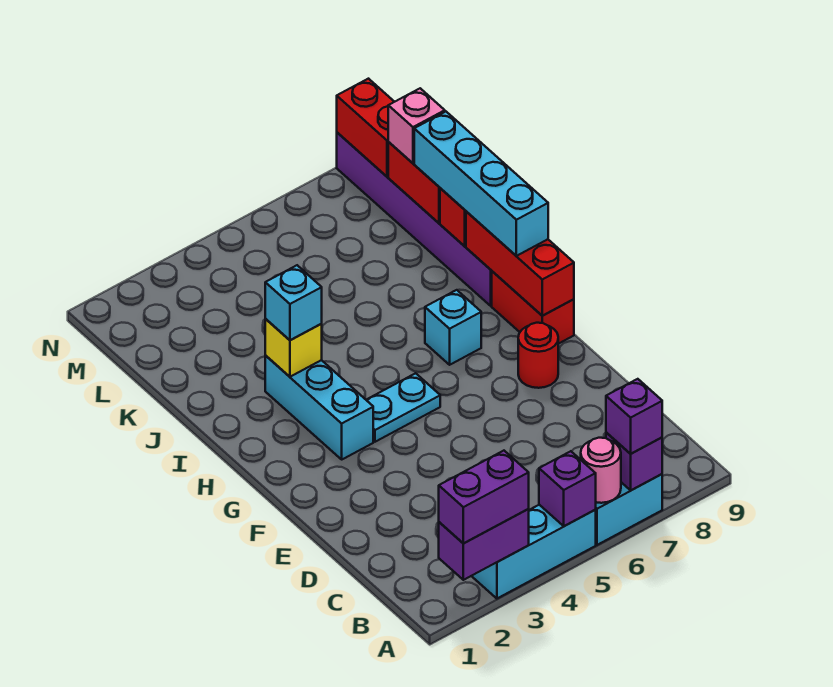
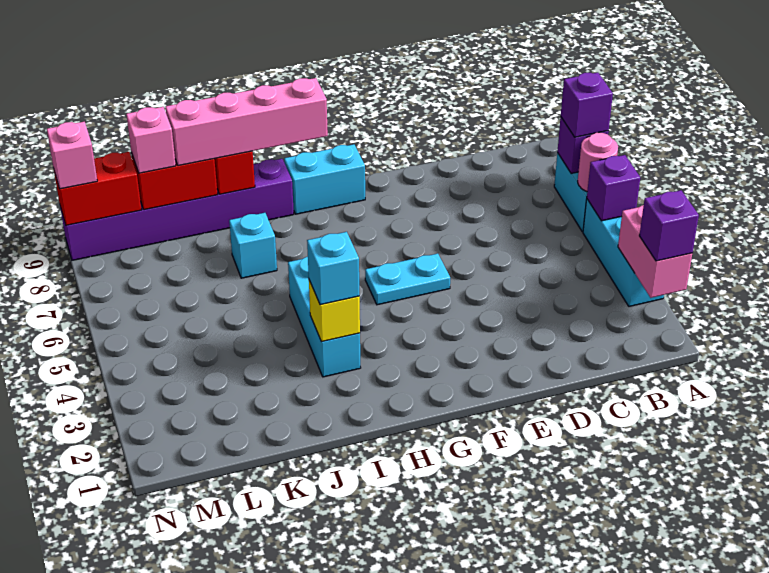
purple brick A2:A3 level 2 -> pink brick A2:A3 level 2
purple brick A2:A3 level 3 -> purple brick A2 level 3
red round brick F8 level 1 -> none
cyan brick G3:I3 level 1 -> cyan brick I3:I5 level 1
cyan plate G4:G5 level 1 -> cyan plate F5:G5 level 1
red brick G9:H9 level 1 -> cyan brick G9:H9 level 1
red brick G9:I9 level 2 -> none
cyan brick H7 level 1 -> cyan brick J7 level 1
cyan brick H9:K9 level 3 -> pink brick H9:K9 level 3
none -> pink brick N9 level 3

